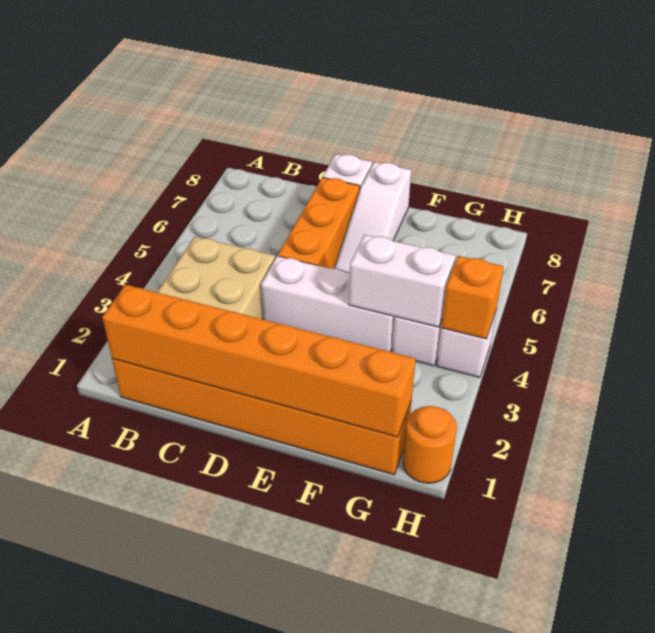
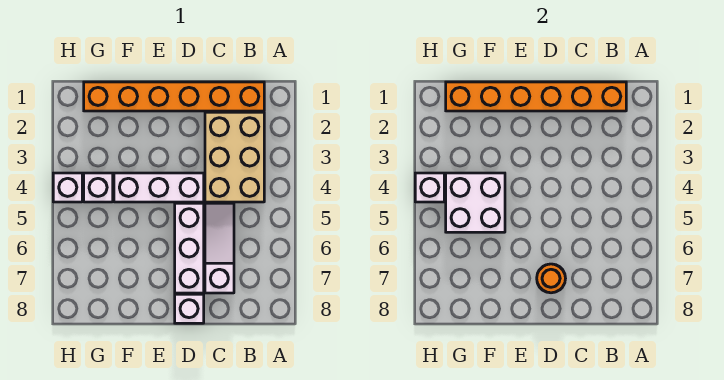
orange brick D5:D7 level 1 -> white brick D5:D7 level 1
white slope E6:E8 level 1 top 8 -> white slope C5:C7 level 1 top 7
white brick F4:G4 level 2 -> white brick F4:G5 level 2
orange round brick H1 level 1 -> orange round brick D7 level 2
orange brick H4 level 2 -> white brick H4 level 2

